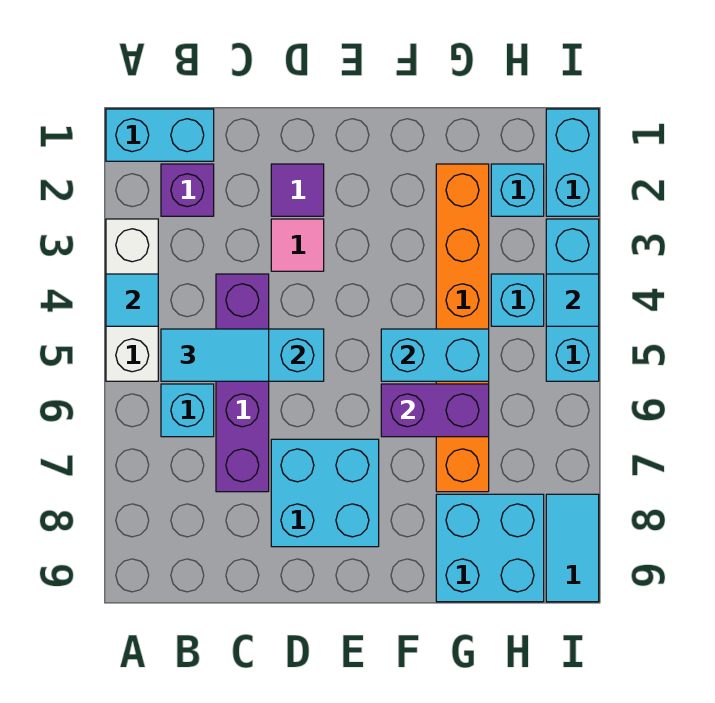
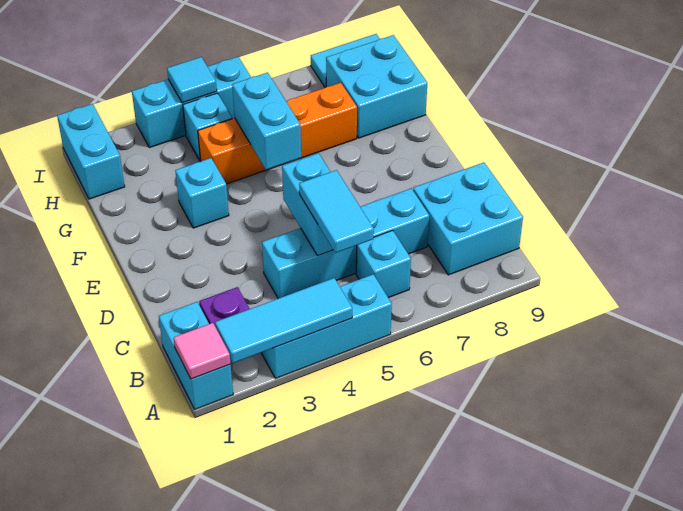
white brick A3:A5 level 1 -> cyan brick A3:A5 level 1
cyan tile A4 level 2 -> cyan tile A2:A4 level 2
purple brick C4:C7 level 1 -> cyan brick C4:C7 level 1
purple tile D2 level 1 -> none
pink tile D3 level 1 -> pink tile A1 level 2
cyan brick D7:E8 level 1 -> cyan brick B8:C9 level 1
purple brick F6:G6 level 2 -> none
orange brick G2:G7 level 1 -> orange brick G4:G7 level 1
cyan brick H2 level 1 -> cyan brick F3 level 1
cyan brick I1:I2 level 1 -> cyan brick H1:I1 level 1

